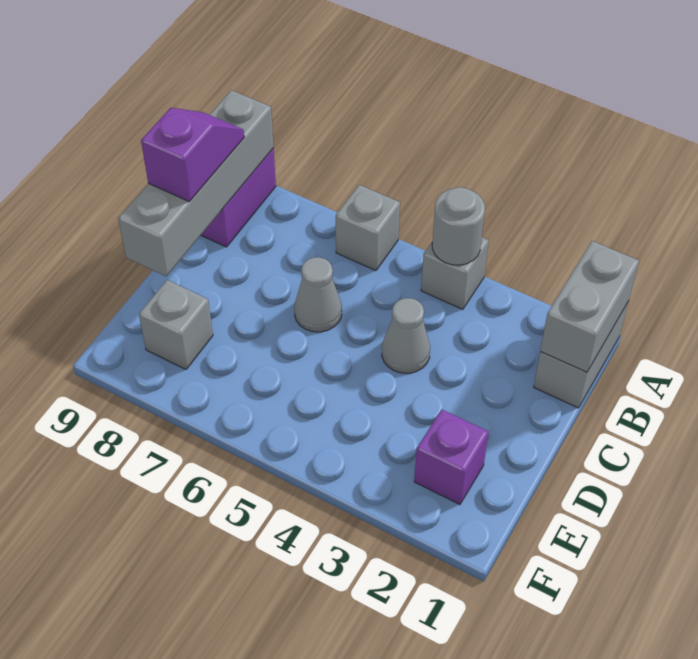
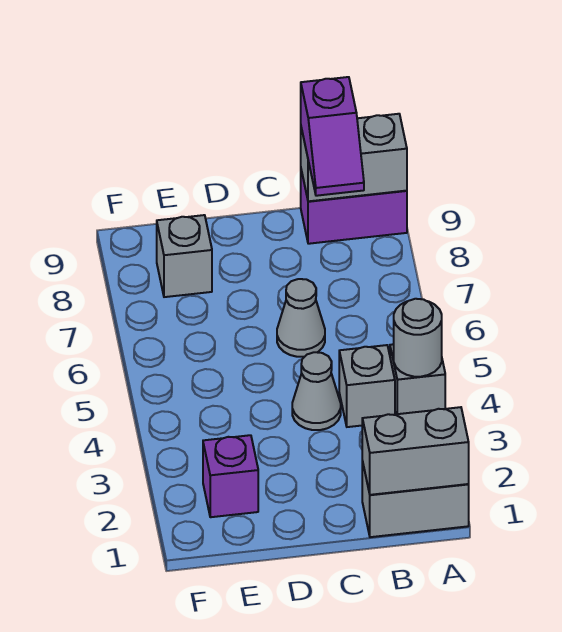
grey brick A6 level 1 -> grey brick B4 level 1
grey brick A9:D9 level 2 -> grey brick A9:B9 level 2
purple slope B9:C9 level 3 top C -> purple slope B8:B9 level 3 top 9

